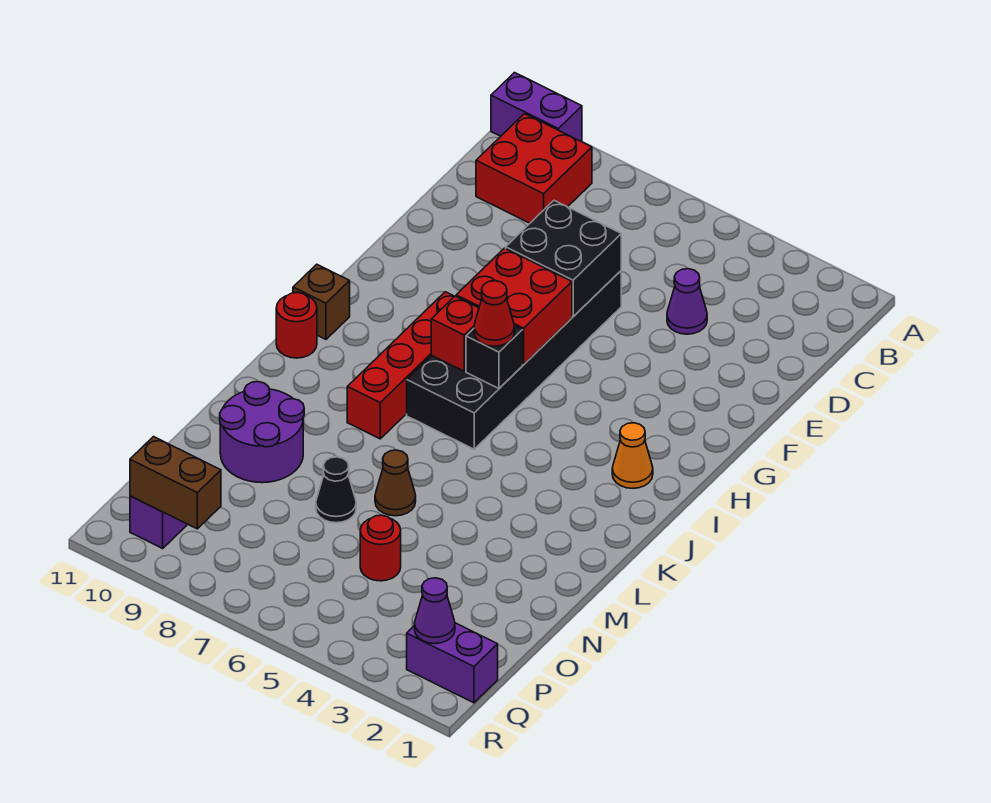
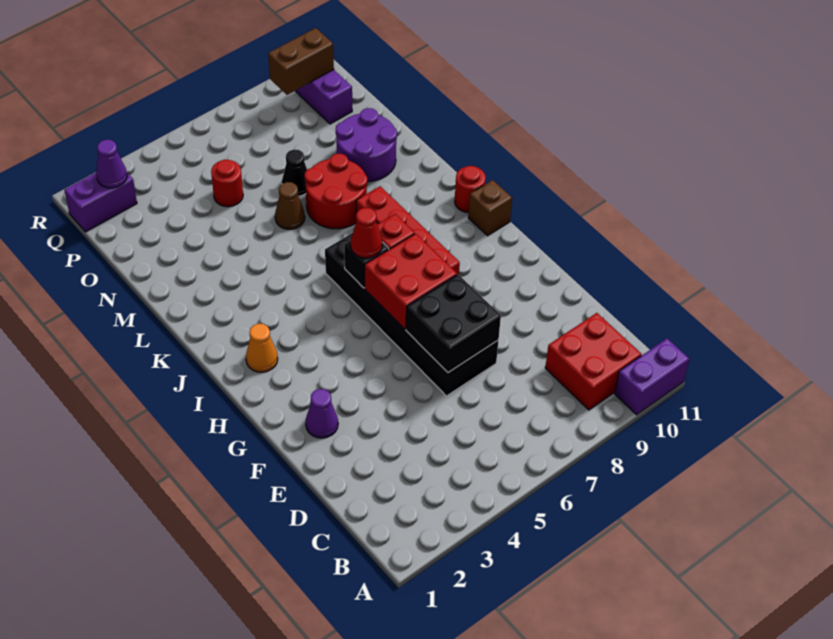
purple cone D4 level 1 -> purple cone F2 level 1
none -> red round brick L7:M8 level 1

